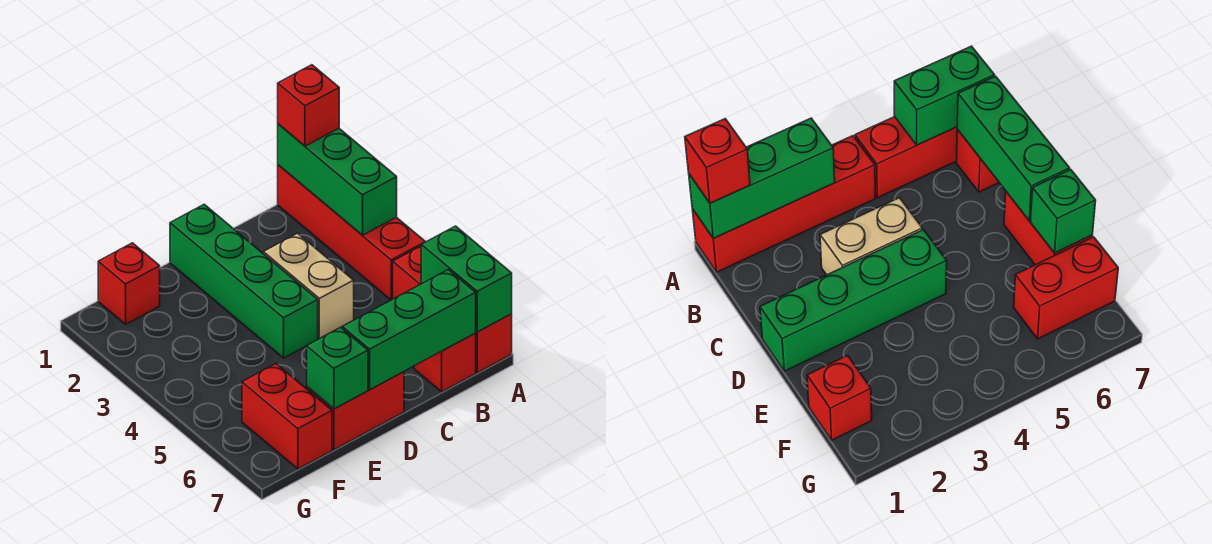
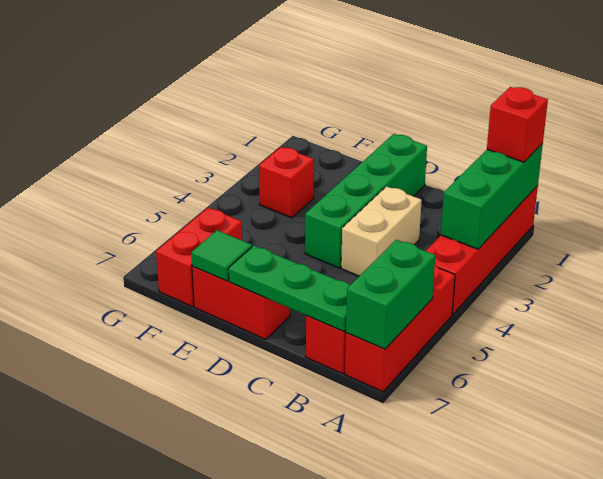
green brick B7:D7 level 2 -> green plate B7:D7 level 2
green brick E7 level 2 -> green tile E7 level 2
red brick F1 level 1 -> red brick F3 level 1

